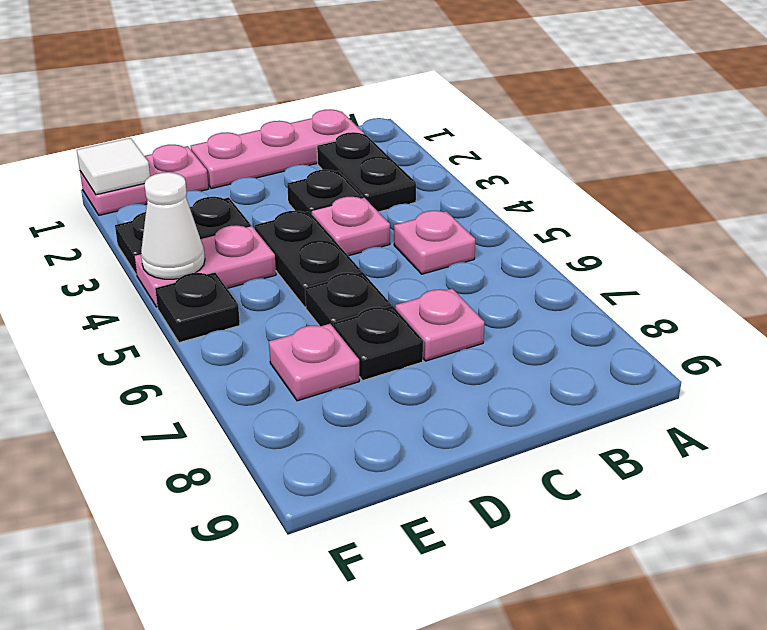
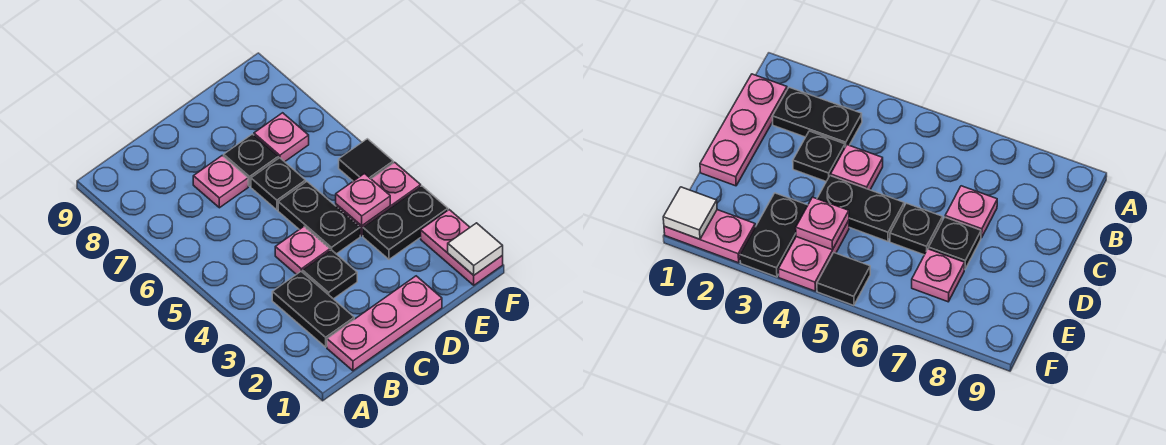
pink plate B5 level 1 -> pink plate E4 level 2
pink plate E1:F1 level 1 -> pink plate F1:F2 level 1
white cone F4 level 2 -> none
black plate F5 level 1 -> black tile F5 level 1

